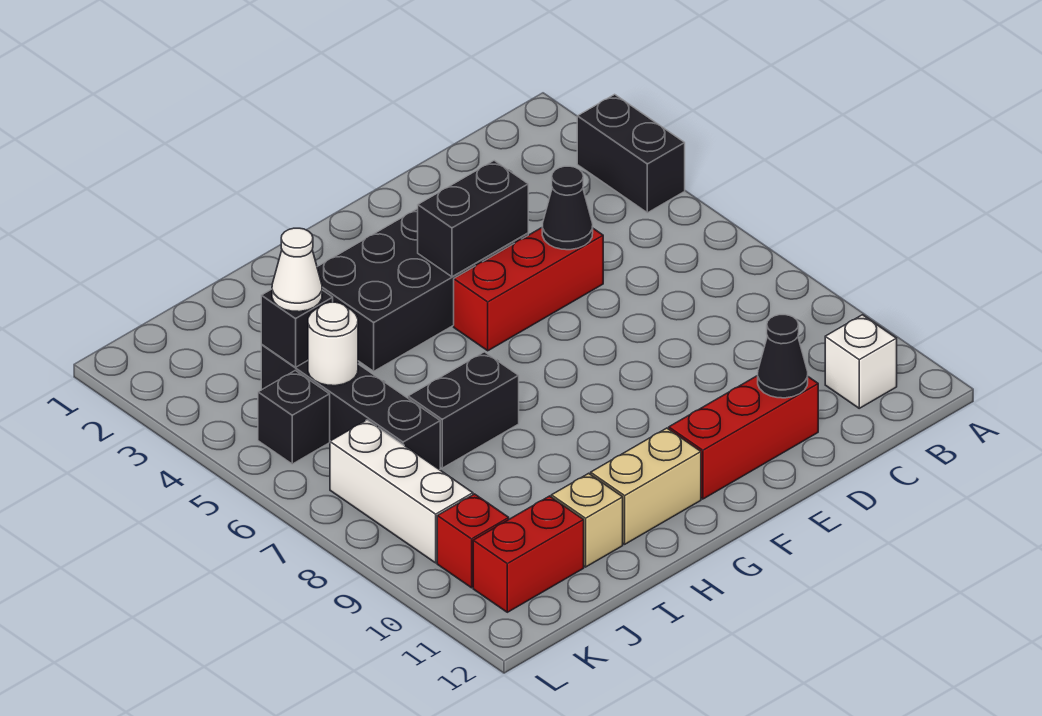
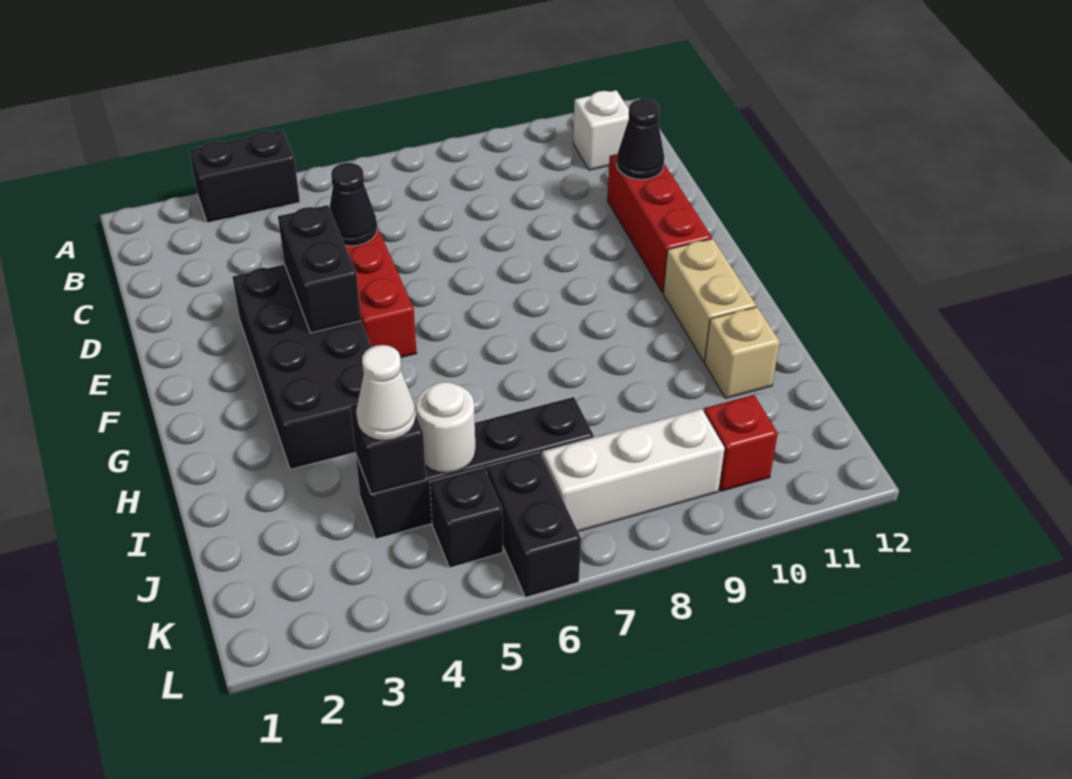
black brick H7:I7 level 1 -> black brick K6:L6 level 1
red brick J11:K11 level 1 -> none

